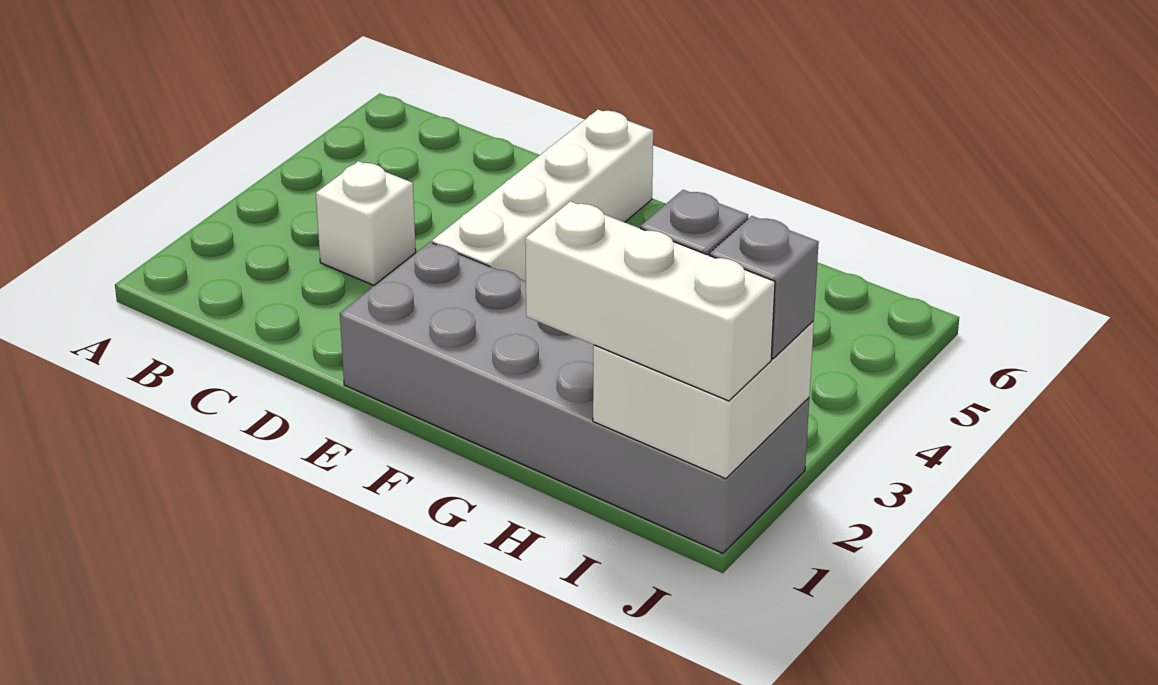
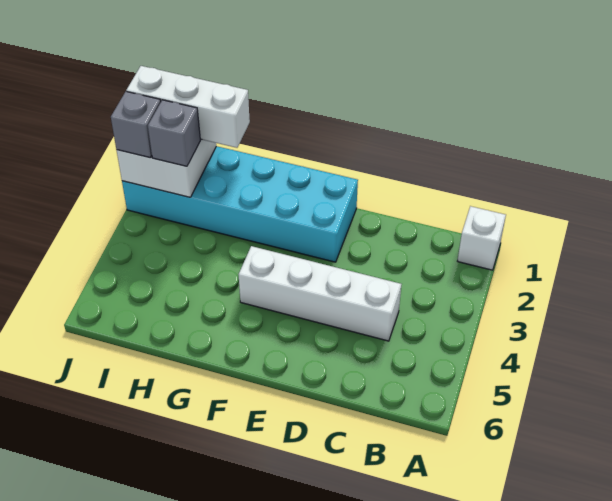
white brick C3 level 1 -> white brick A1 level 1
grey brick E1:J2 level 1 -> cyan brick E1:J2 level 1
white brick E3:E6 level 1 -> white brick C4:F4 level 1

